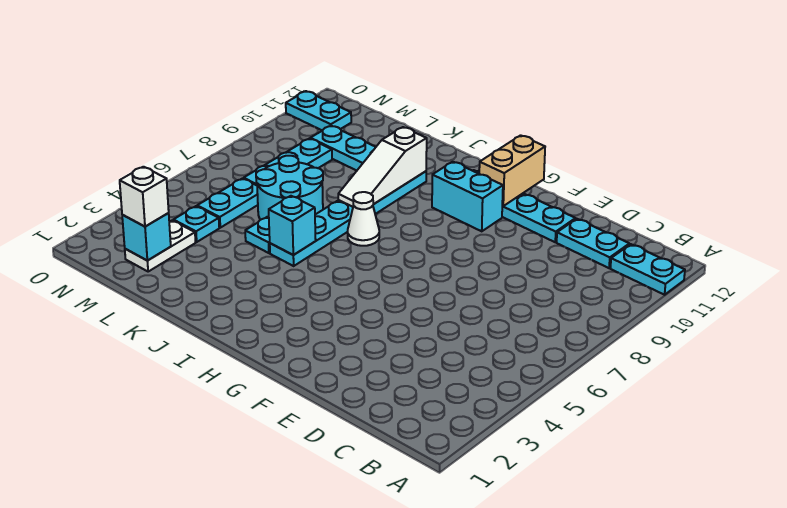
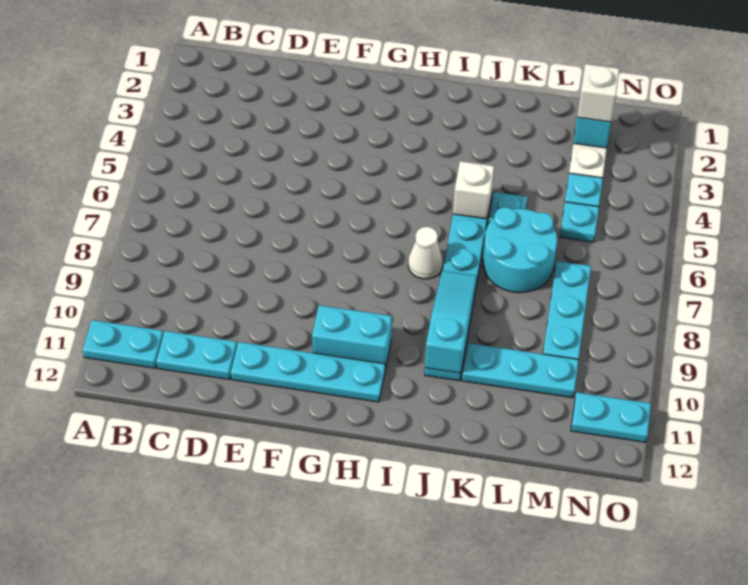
tan brick G11:G12 level 2 -> none
cyan brick J5 level 2 -> white brick J5 level 2
white slope J8:J10 level 2 top 10 -> cyan slope J8:J10 level 2 top 10
cyan plate M5:M6 level 1 -> cyan plate M5 level 1

